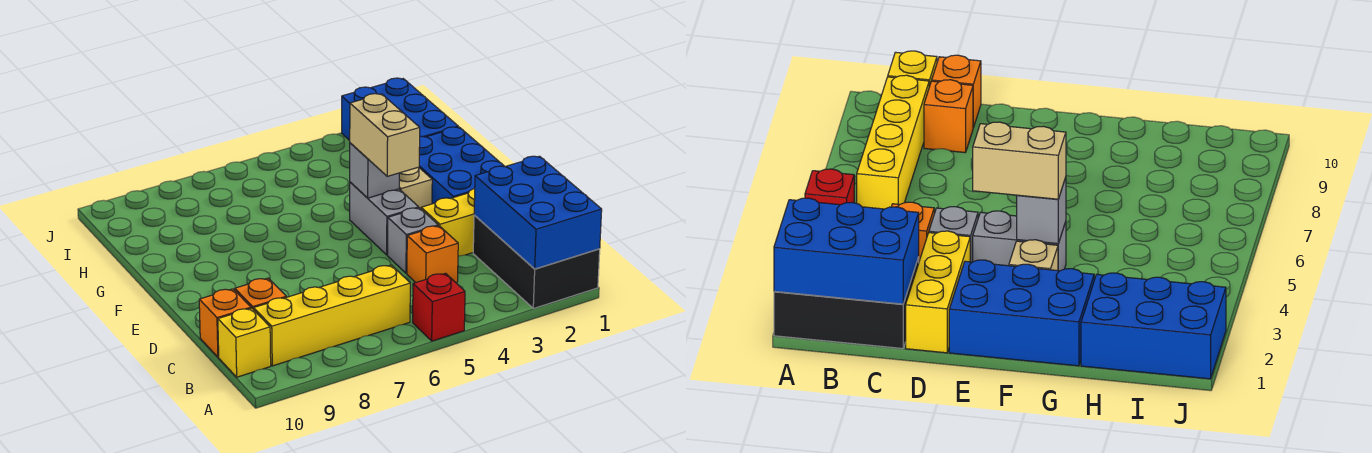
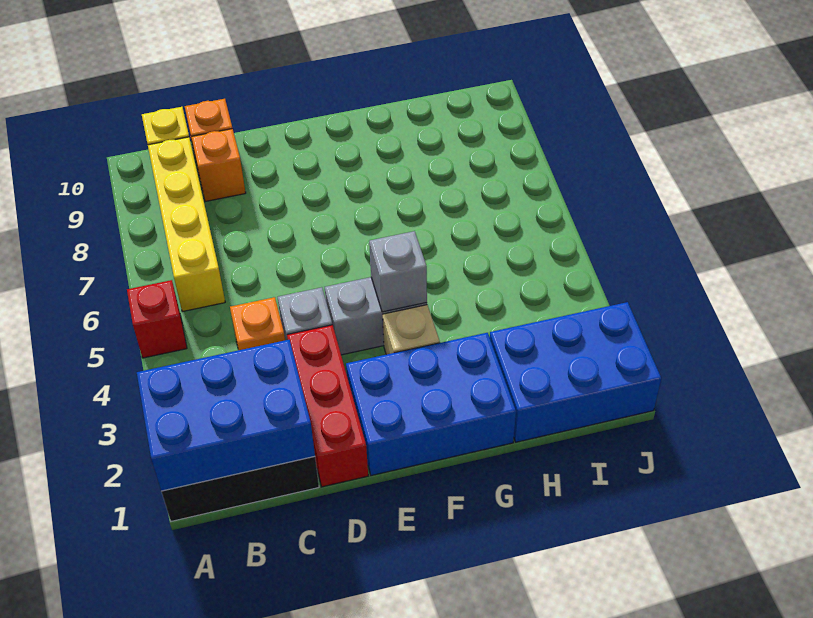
yellow brick D1:D3 level 1 -> red brick D1:D3 level 1
tan brick E4:F4 level 3 -> none

